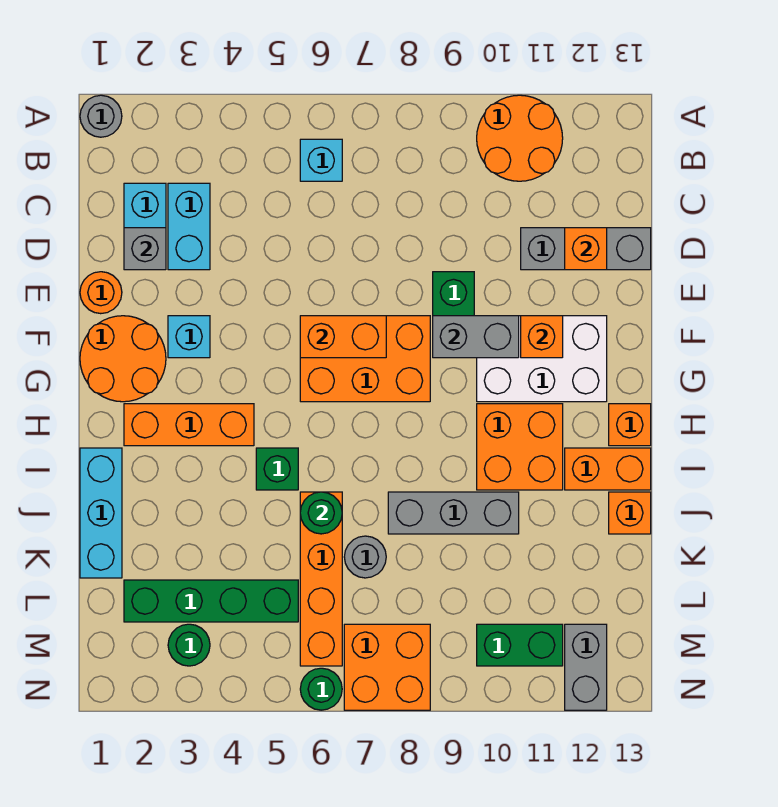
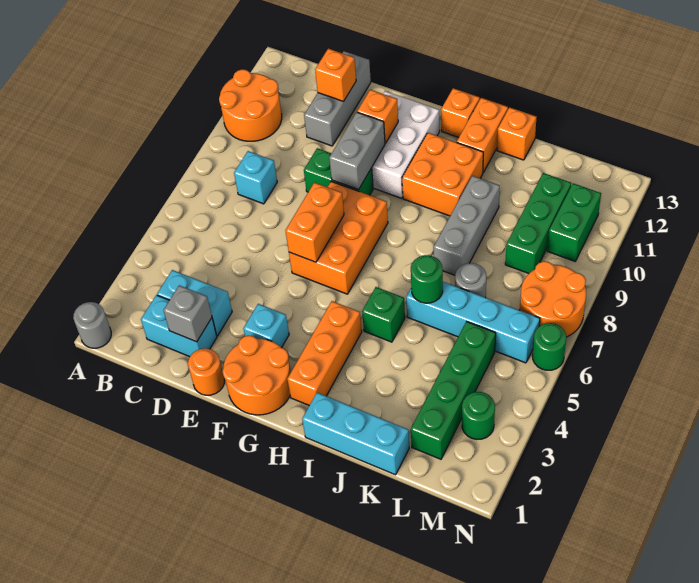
cyan brick B6 level 1 -> cyan brick C8 level 1
orange brick J6:M6 level 1 -> cyan brick J6:M6 level 1
none -> green brick L9:L11 level 1
orange brick M7:N8 level 1 -> orange round brick M7:N8 level 1
grey brick M12:N12 level 1 -> none

